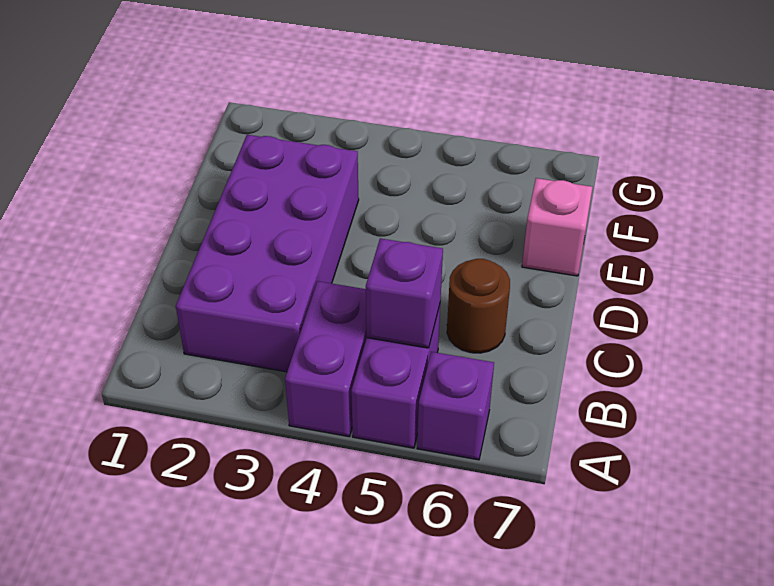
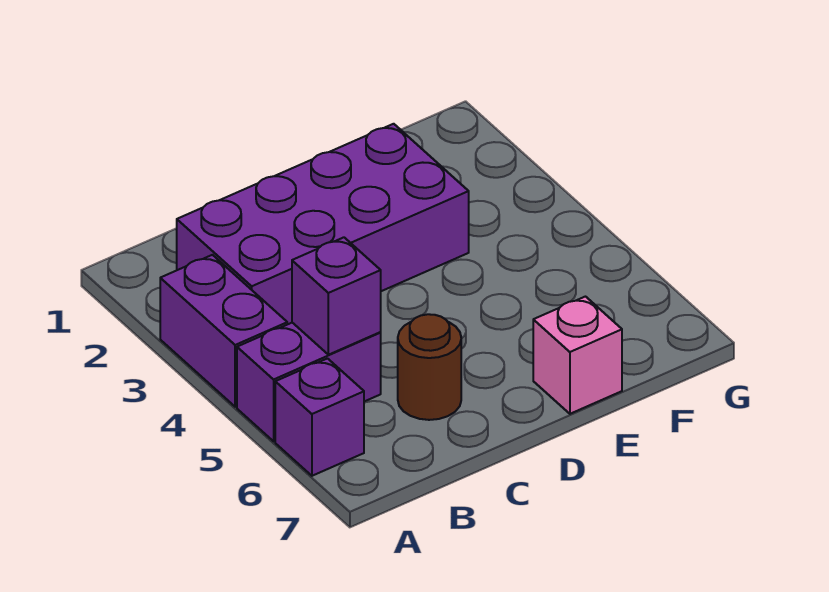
purple brick A4:B4 level 1 -> purple brick A3:A4 level 1

